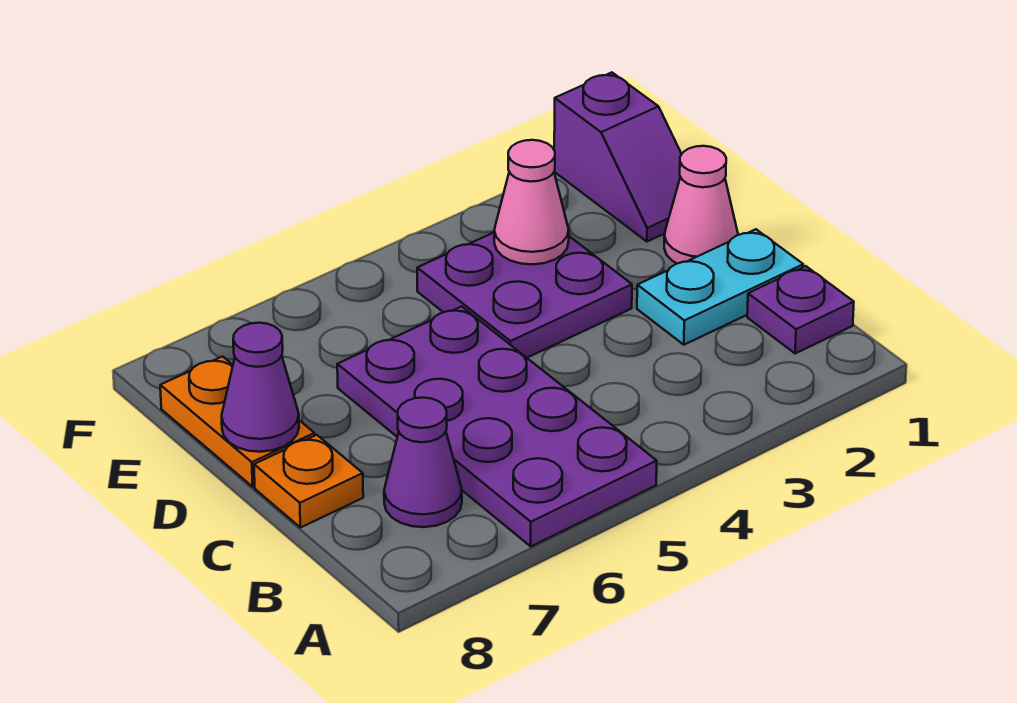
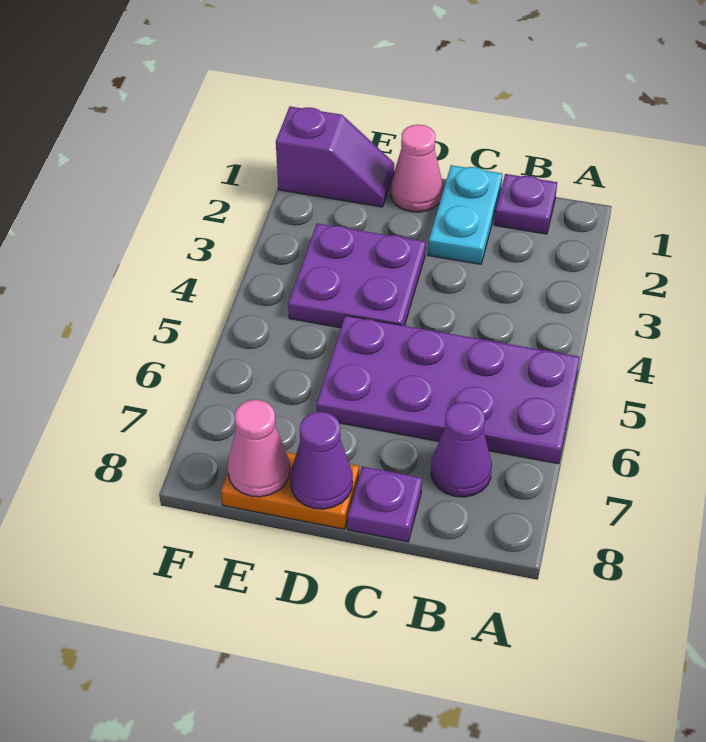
orange plate C8 level 1 -> purple plate C8 level 1
pink cone E3 level 2 -> pink cone E8 level 2

